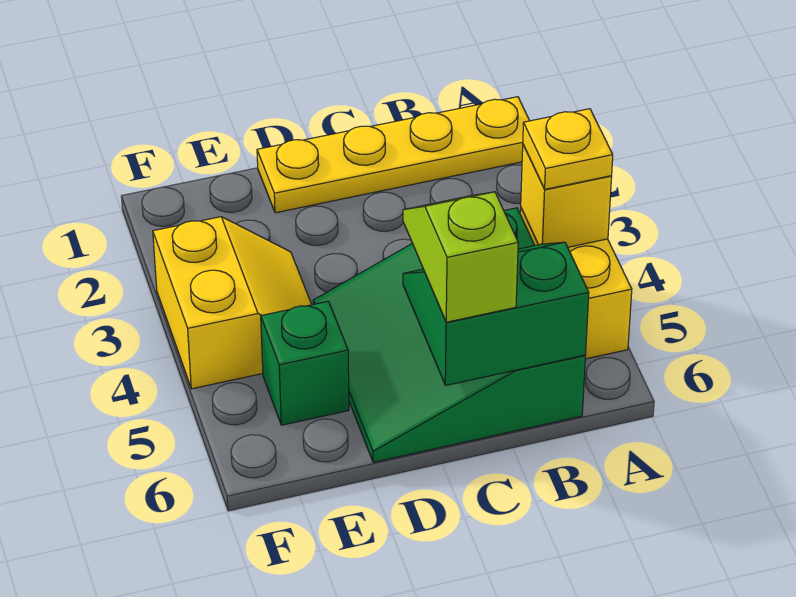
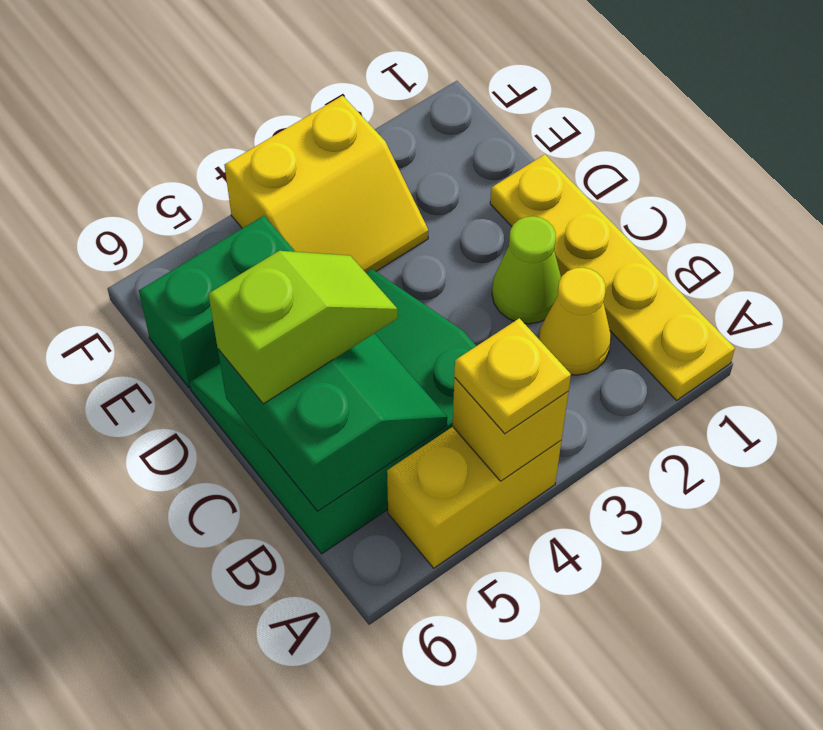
none -> yellow cone B2 level 1
none -> lime cone C2 level 1
green brick E5 level 1 -> green brick E5:E6 level 1

